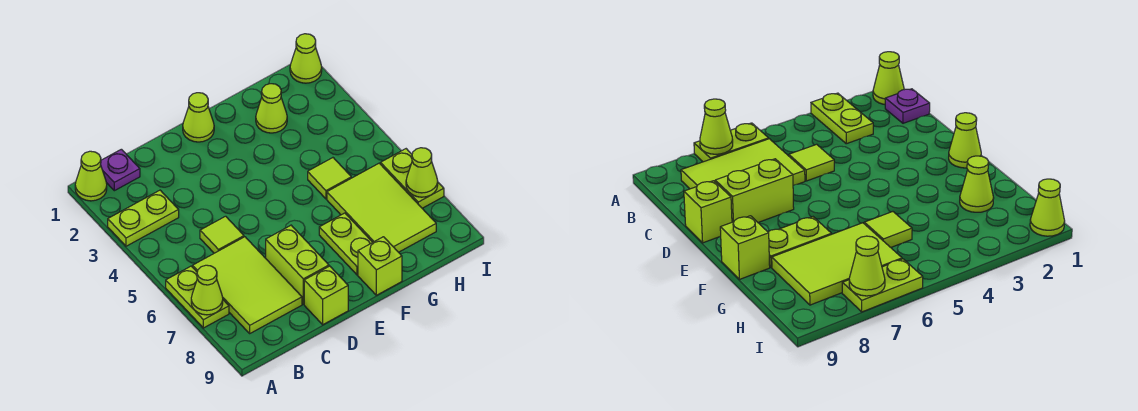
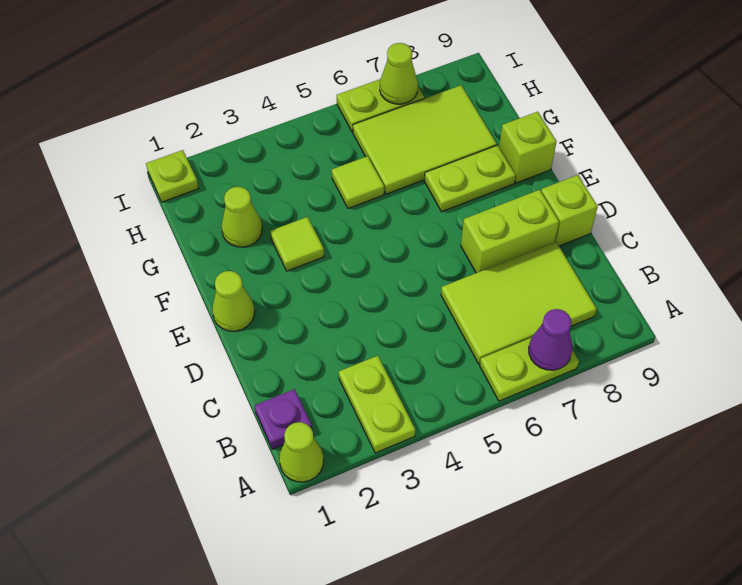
lime cone A7 level 2 -> purple cone A7 level 2
lime tile C5 level 1 -> lime tile F3 level 1
lime cone I1 level 1 -> lime plate I1 level 1

